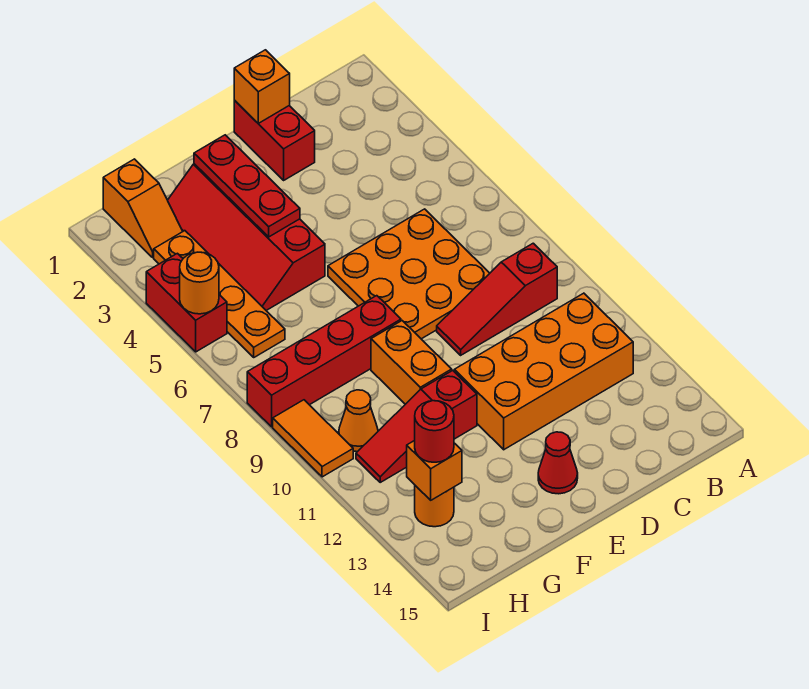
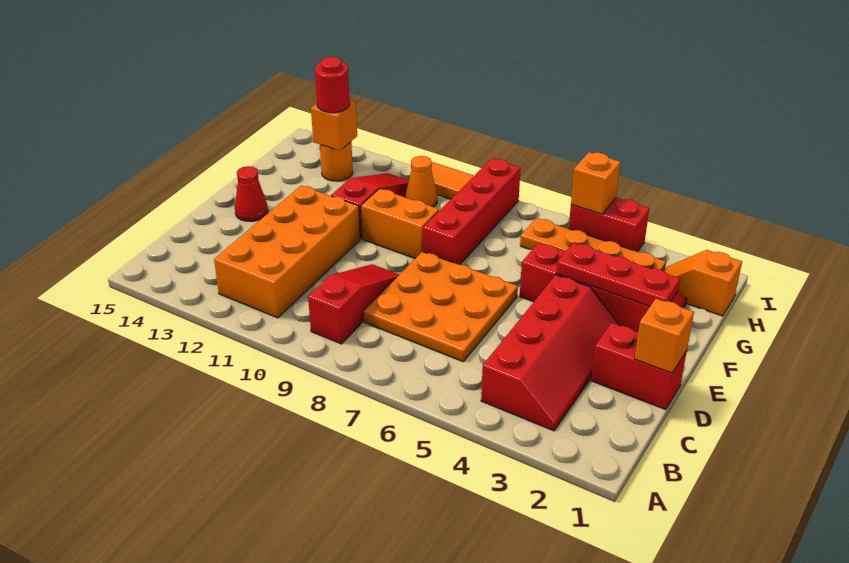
none -> red slope B3:E4 level 1 top 4
orange round brick I5 level 2 -> orange brick I5 level 2

